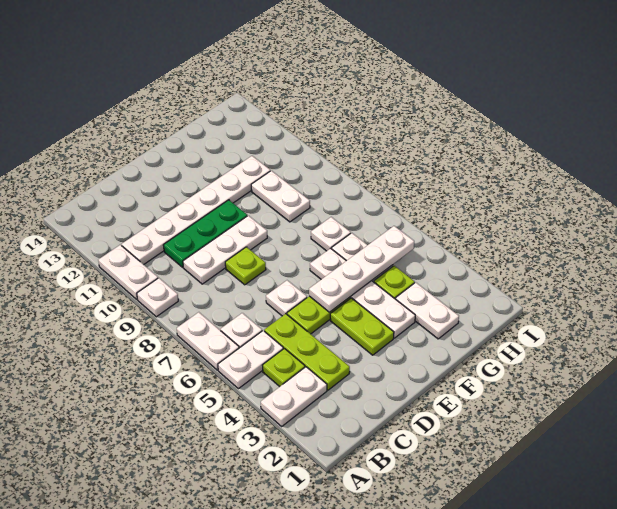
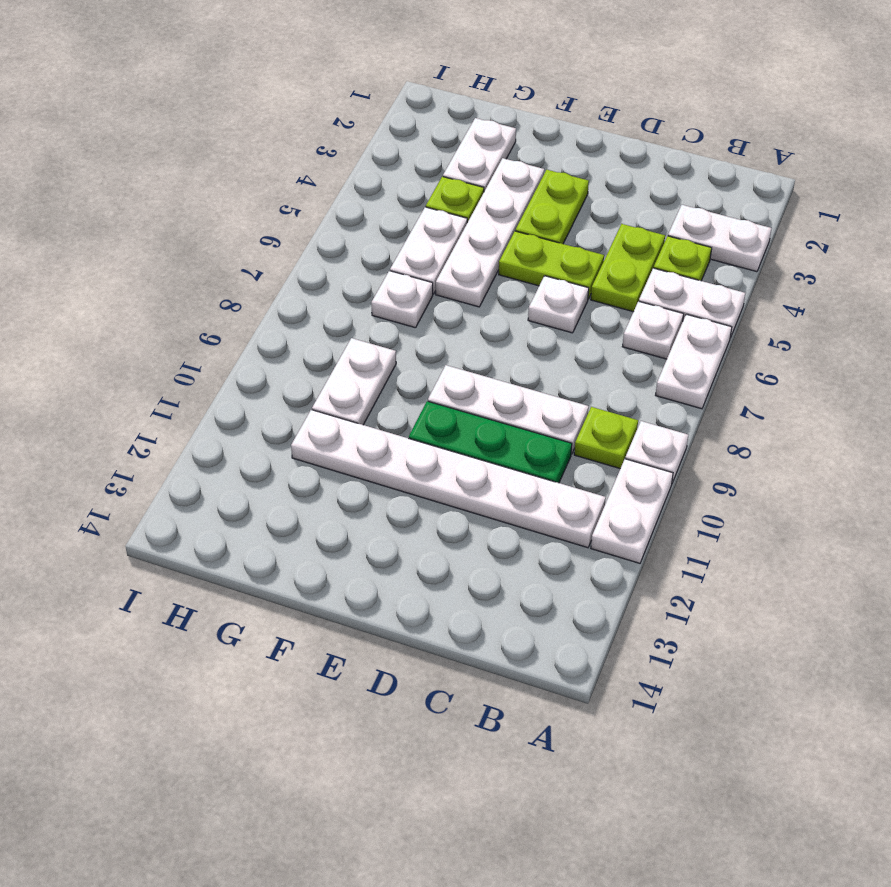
lime plate C3:C5 level 1 -> lime plate C4:C5 level 1
lime plate D8 level 1 -> lime plate B9 level 1
white plate E5:H5 level 2 -> none

